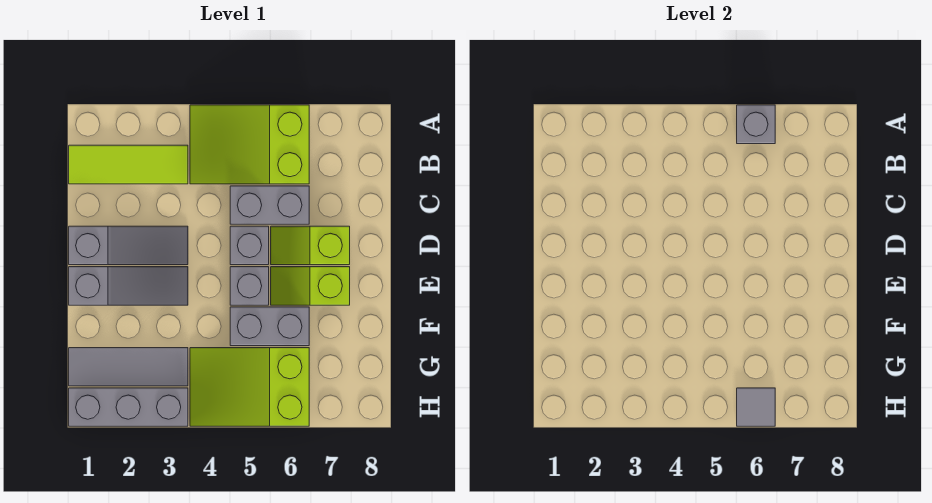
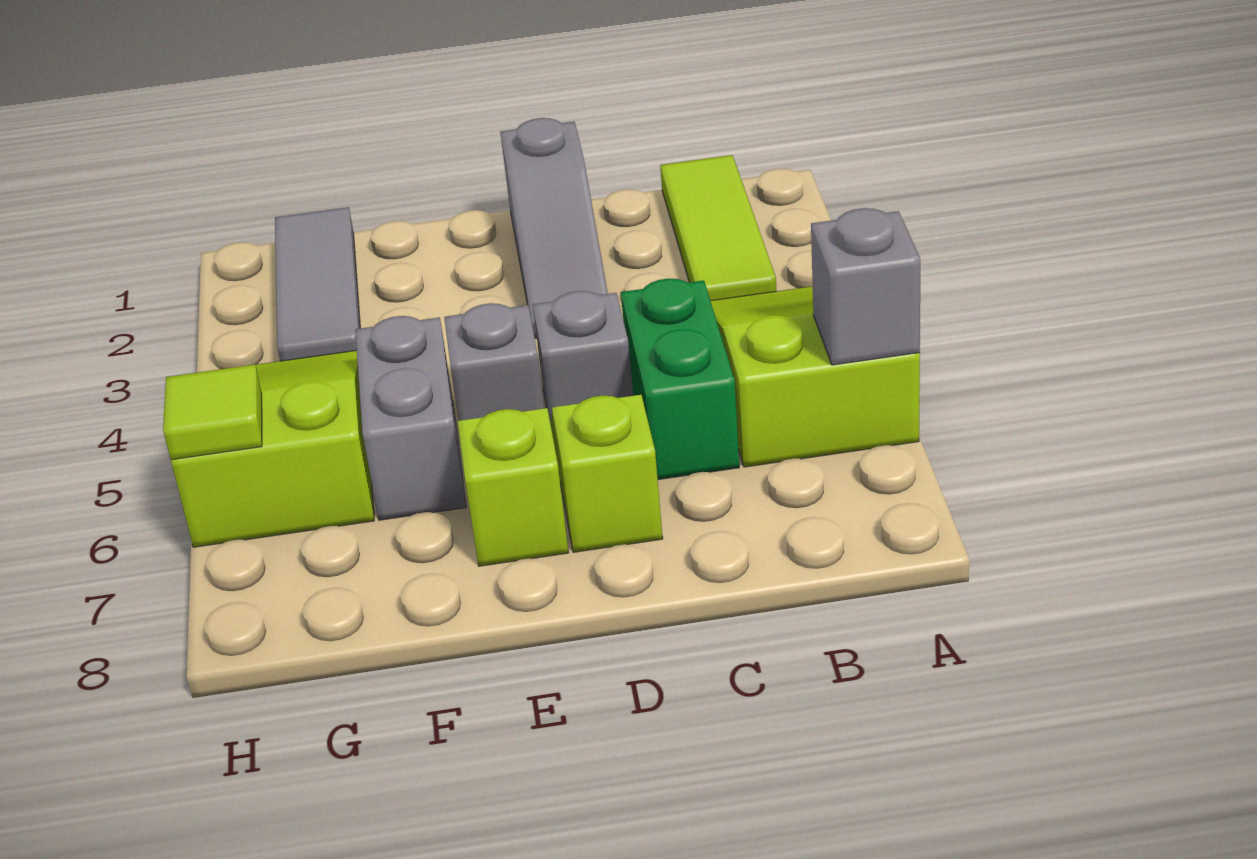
grey brick C5:C6 level 1 -> green brick C5:C6 level 1
grey slope E1:E3 level 1 top 1 -> none
grey brick H1:H3 level 1 -> none
grey tile H6 level 2 -> lime tile H6 level 2

